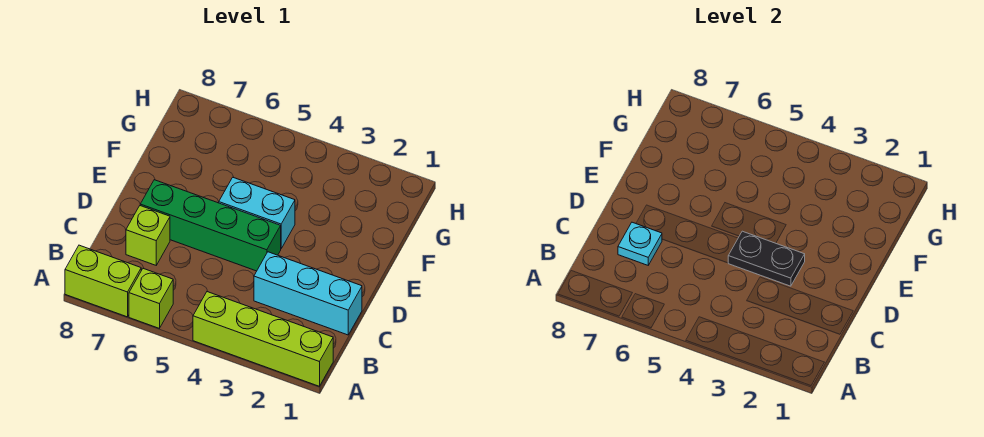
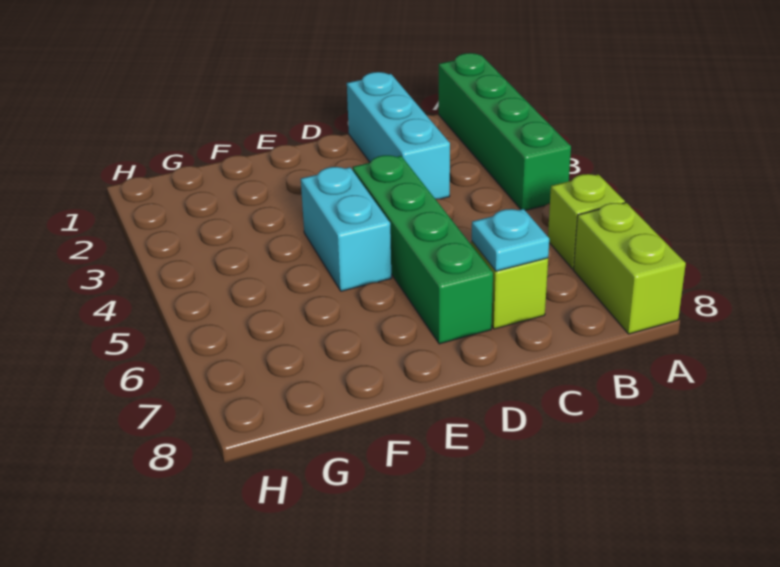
lime brick A1:A4 level 1 -> green brick A1:A4 level 1
black plate D3:D4 level 2 -> none

